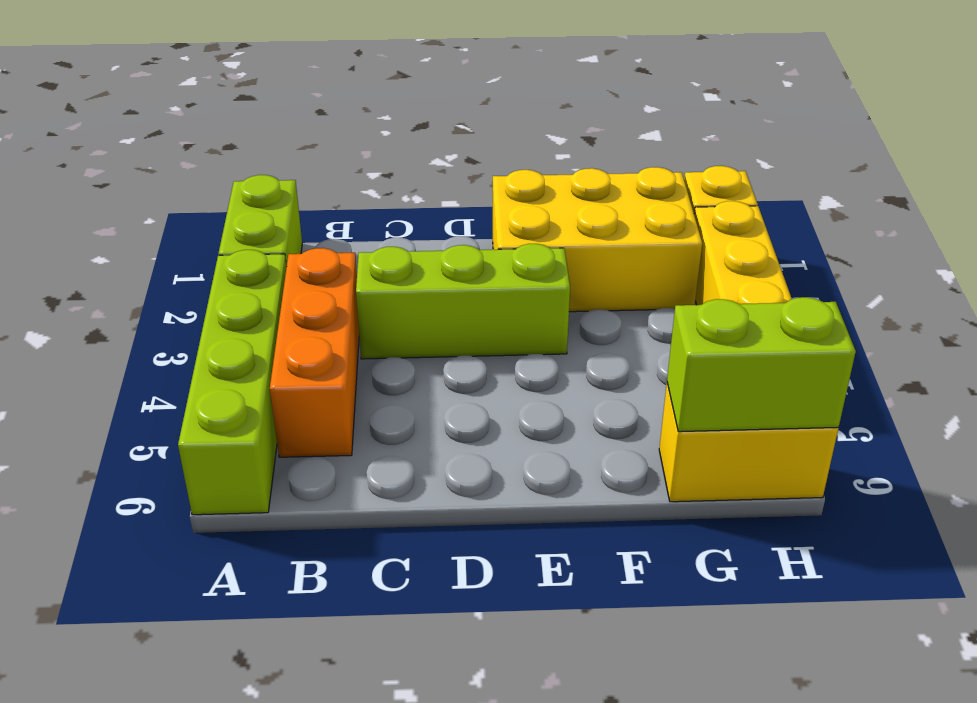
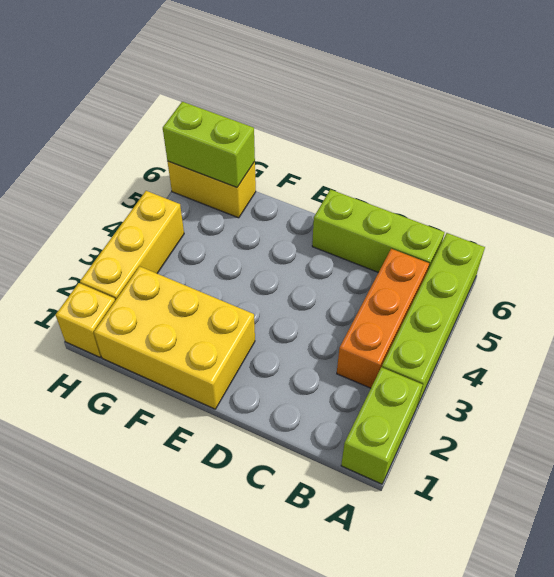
lime brick C3:E3 level 1 -> lime brick B6:D6 level 1

